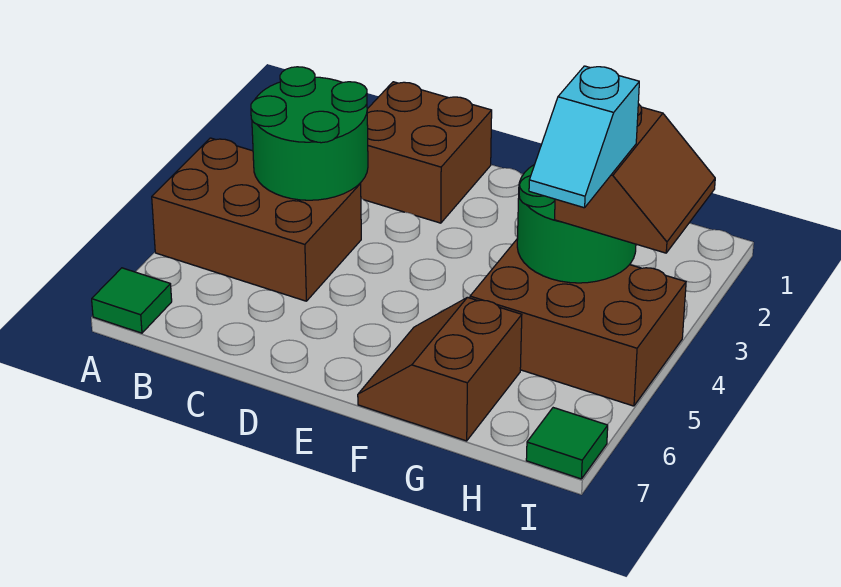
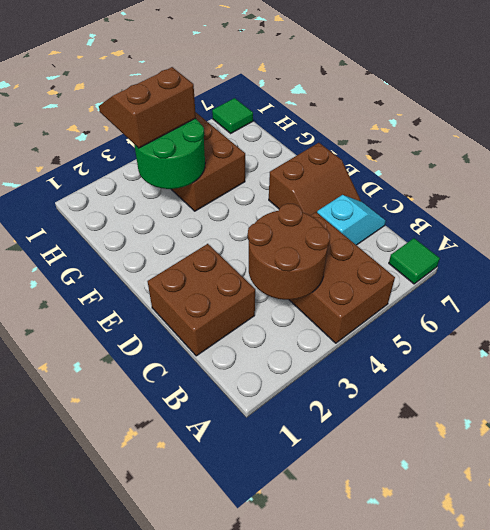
green round brick B3:C4 level 2 -> brown round brick B3:C4 level 2
brown slope F6:G7 level 1 top G -> brown slope D6:E7 level 1 top E
cyan slope H4:H5 level 4 top 4 -> cyan slope C6:C7 level 1 top 6

